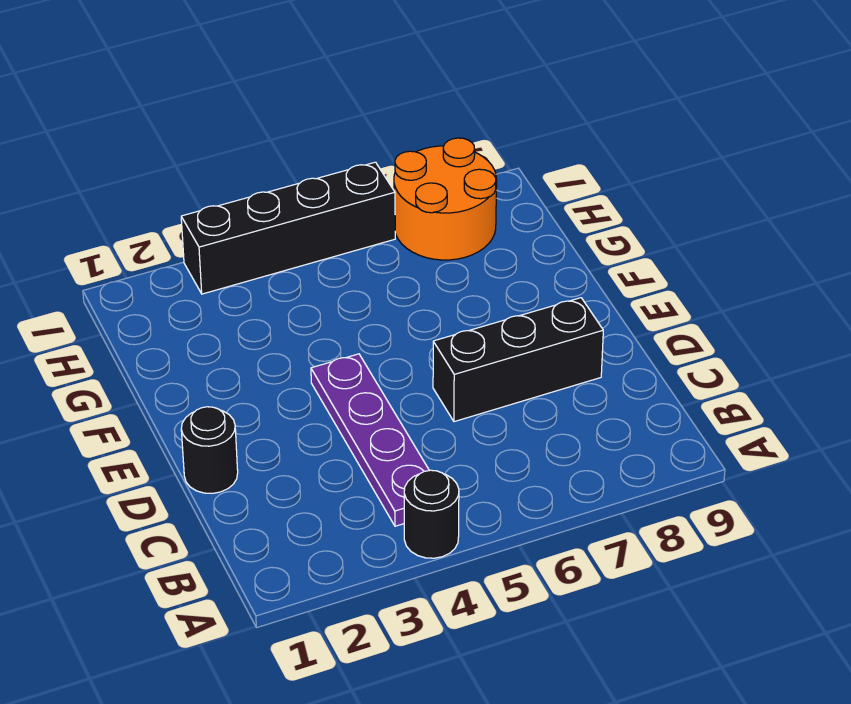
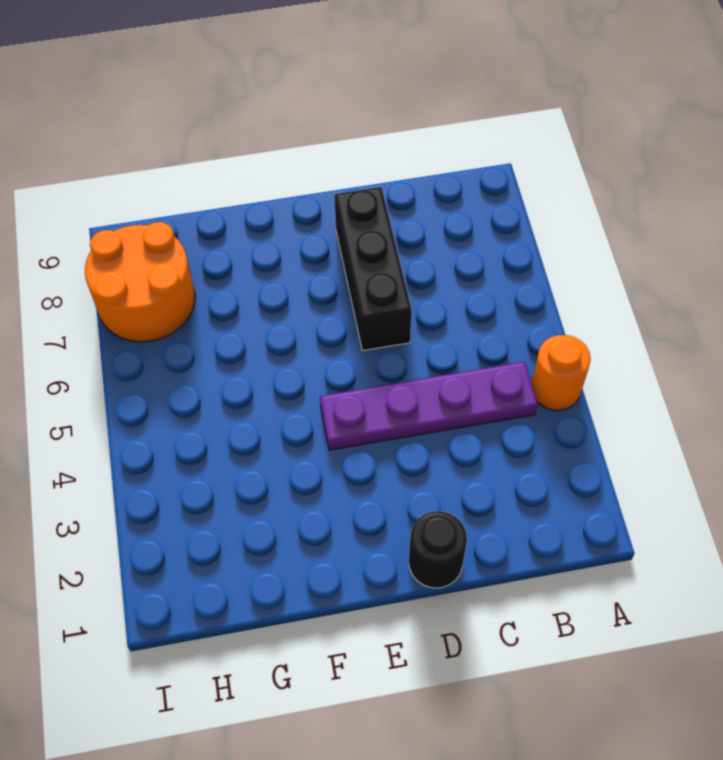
black round brick A4 level 1 -> orange round brick A4 level 1
black brick I3:I6 level 1 -> none

